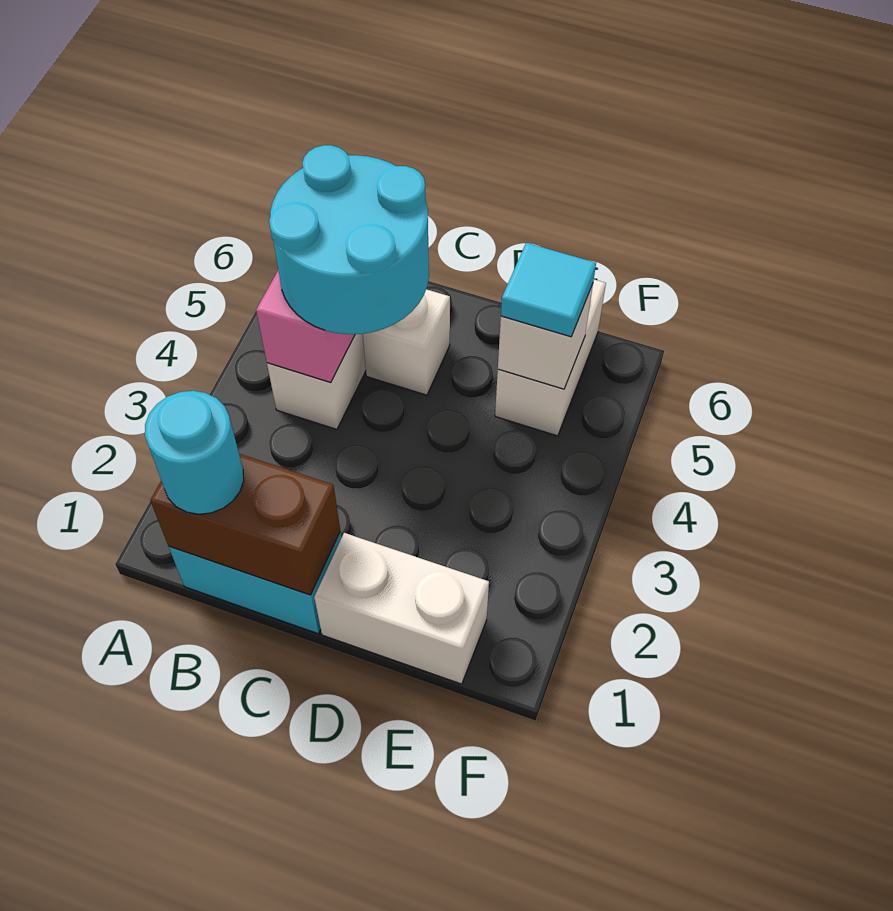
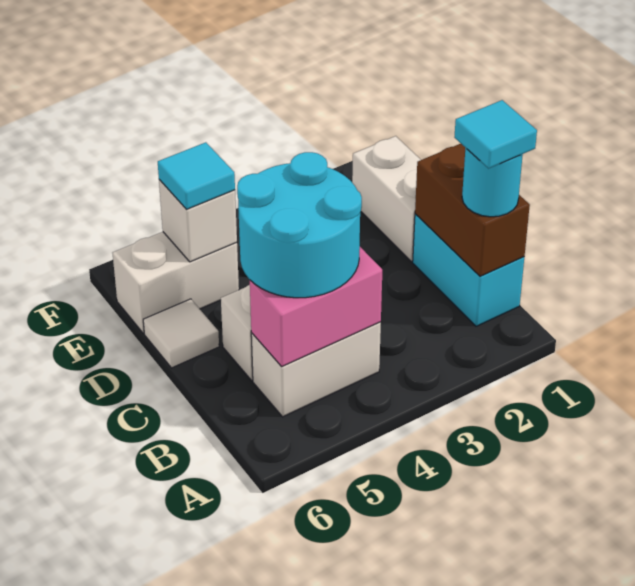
none -> cyan tile B1 level 4
none -> white tile D6 level 1

